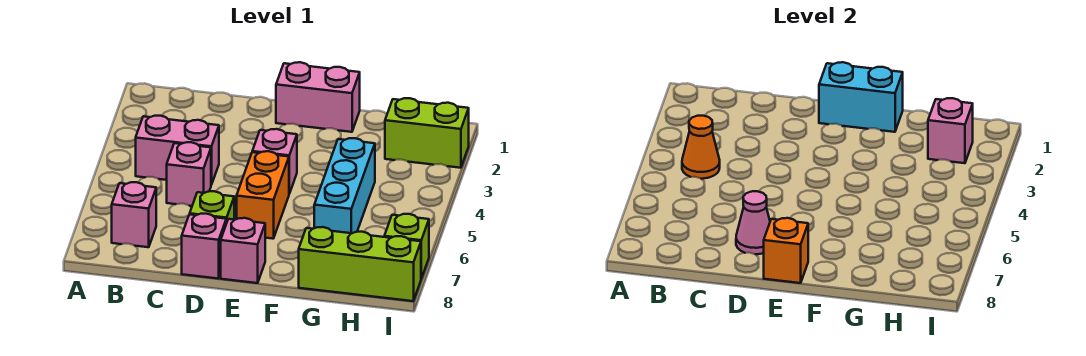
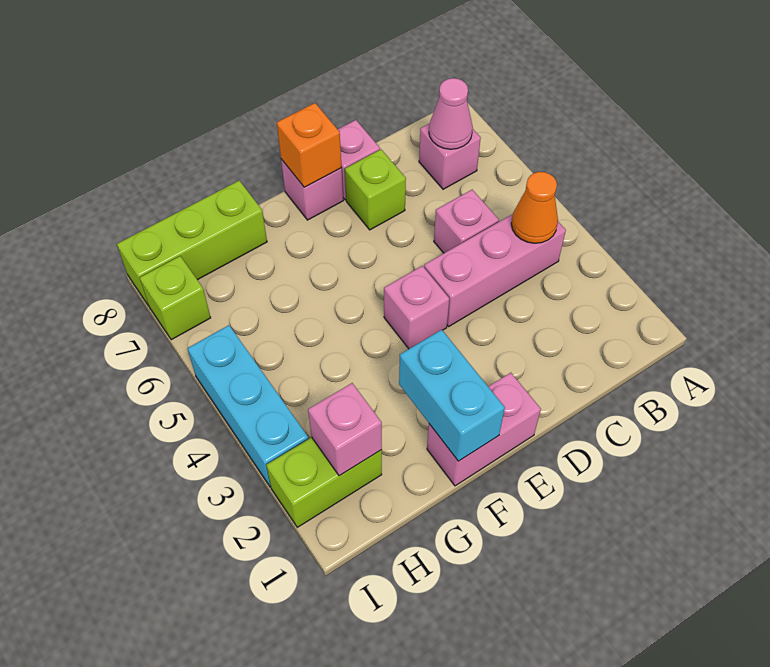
pink brick B4:C4 level 1 -> pink brick B4:D4 level 1
pink cone D7 level 2 -> pink cone B7 level 2
cyan brick E1:F1 level 2 -> cyan brick F1:F2 level 2
orange brick E5:E6 level 1 -> none
cyan brick G4:G6 level 1 -> cyan brick I3:I5 level 1

